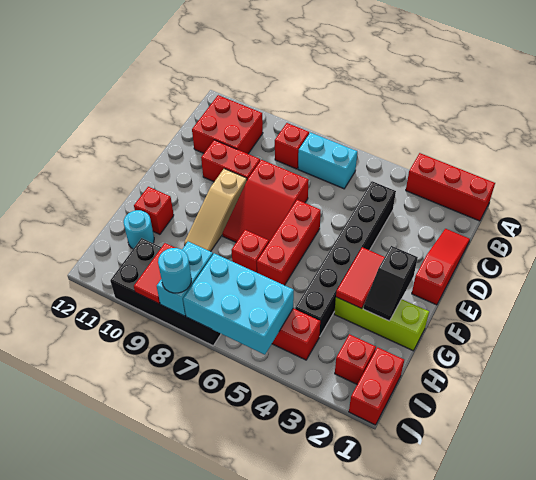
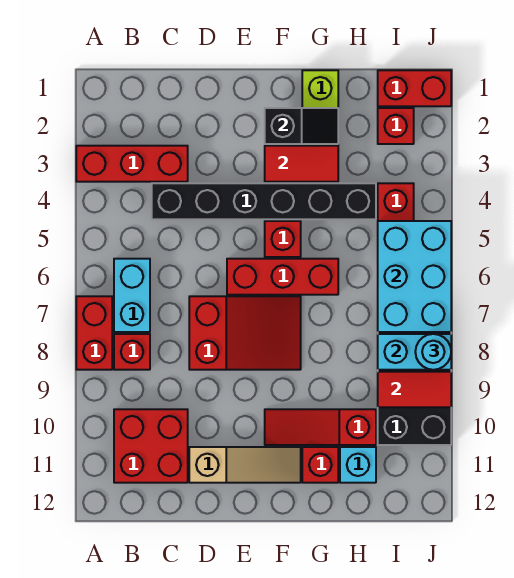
red brick A1:A3 level 1 -> red brick A3:C3 level 1
red slope C1:E1 level 1 top E -> red slope F10:H10 level 1 top H
red brick D9:D10 level 1 -> red brick A7:A8 level 1
tan slope E9:G9 level 1 top E -> tan slope D11:F11 level 1 top D
red brick G7 level 1 -> red brick F5 level 1
cyan round brick H11 level 1 -> cyan brick H11 level 1

